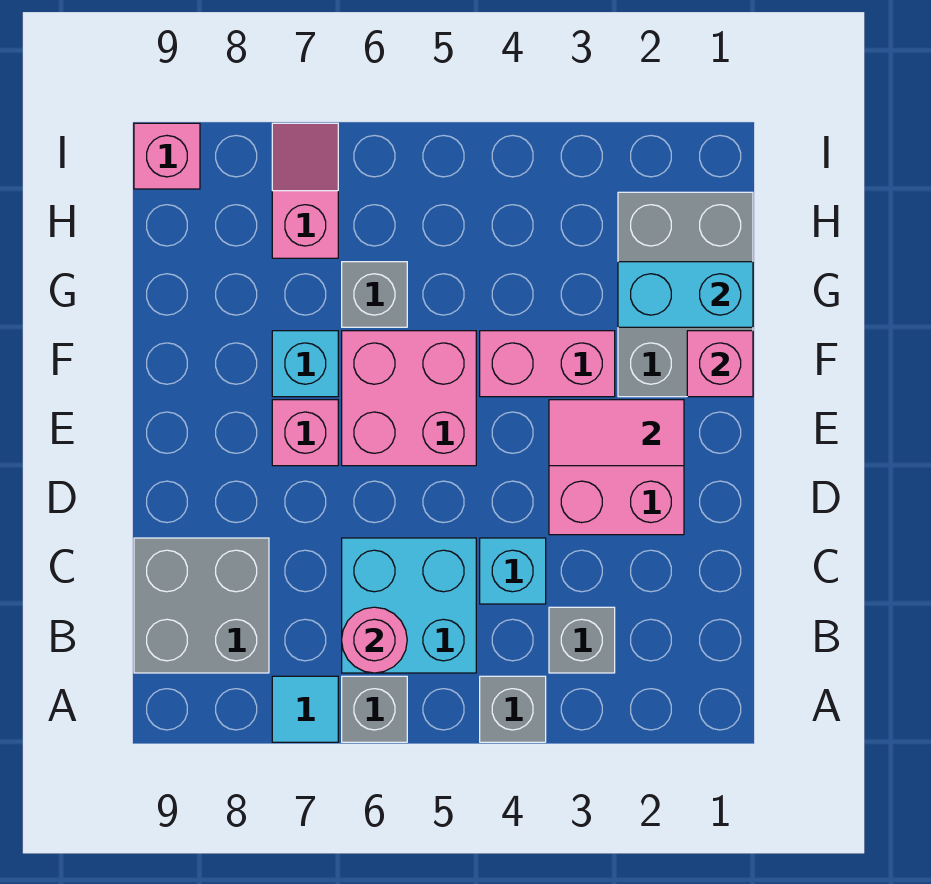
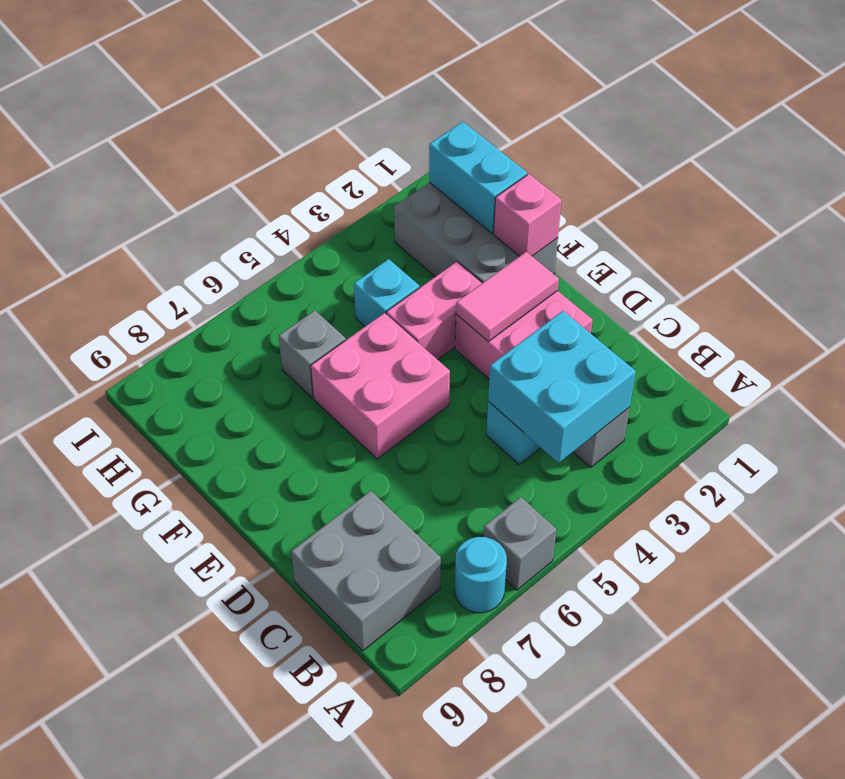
grey brick A4 level 1 -> none
cyan tile A7 level 1 -> cyan round brick A7 level 1
cyan brick B5:C6 level 1 -> cyan brick B3:C4 level 2
pink round brick B6 level 2 -> none
pink brick E7 level 1 -> none
cyan brick F7 level 1 -> cyan brick G4 level 1
cyan brick G1:G2 level 2 -> cyan brick G1:H1 level 2
pink slope H7:I7 level 1 top H -> none
pink brick I9 level 1 -> none

